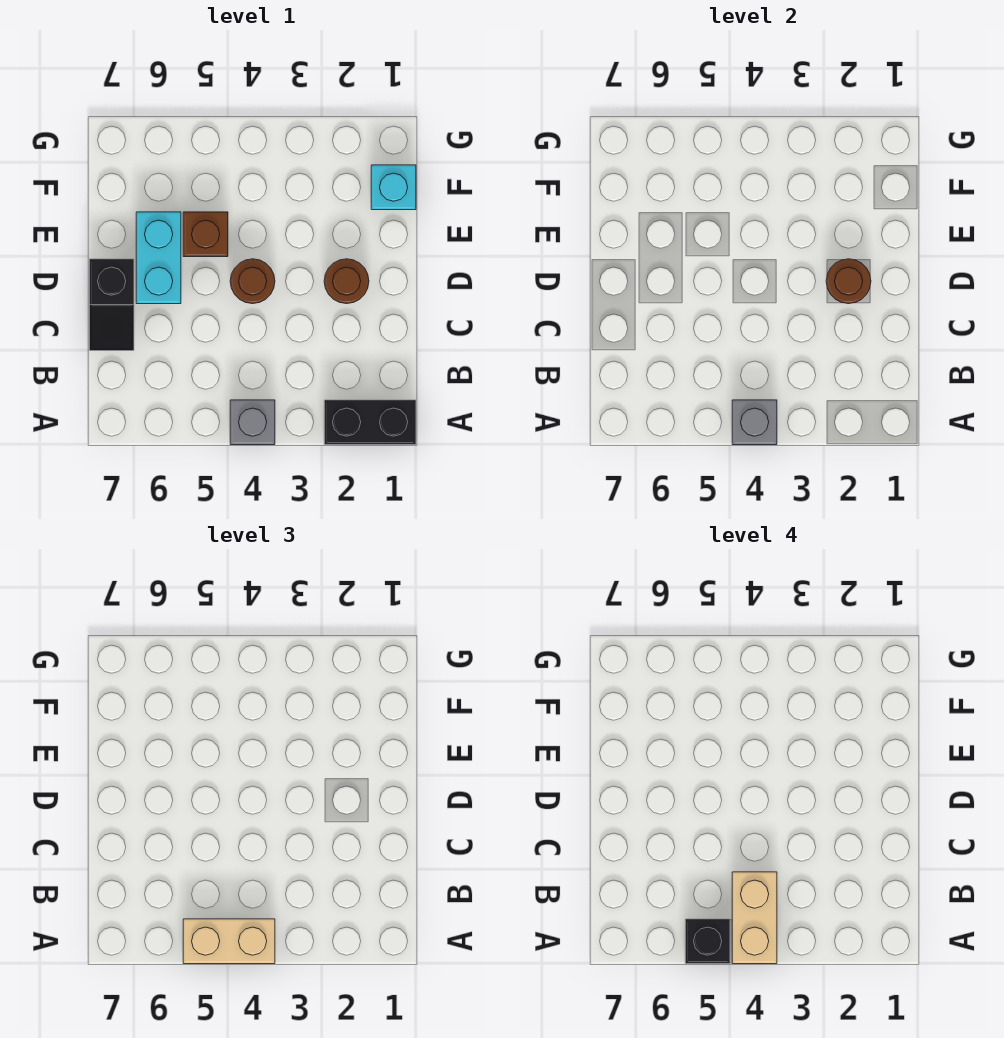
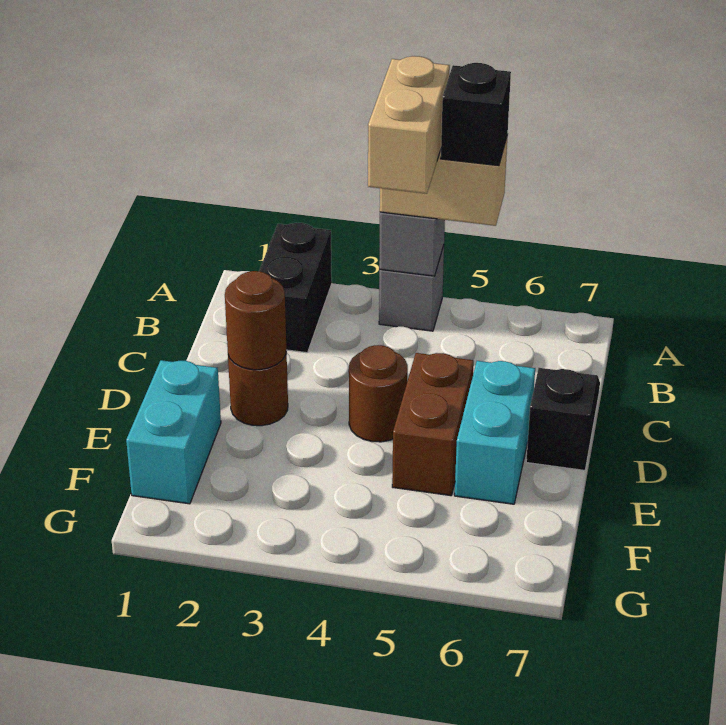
black brick A1:A2 level 1 -> black brick A2:B2 level 1
brown brick E5 level 1 -> brown brick D5:E5 level 1
cyan brick F1 level 1 -> cyan brick E1:F1 level 1

